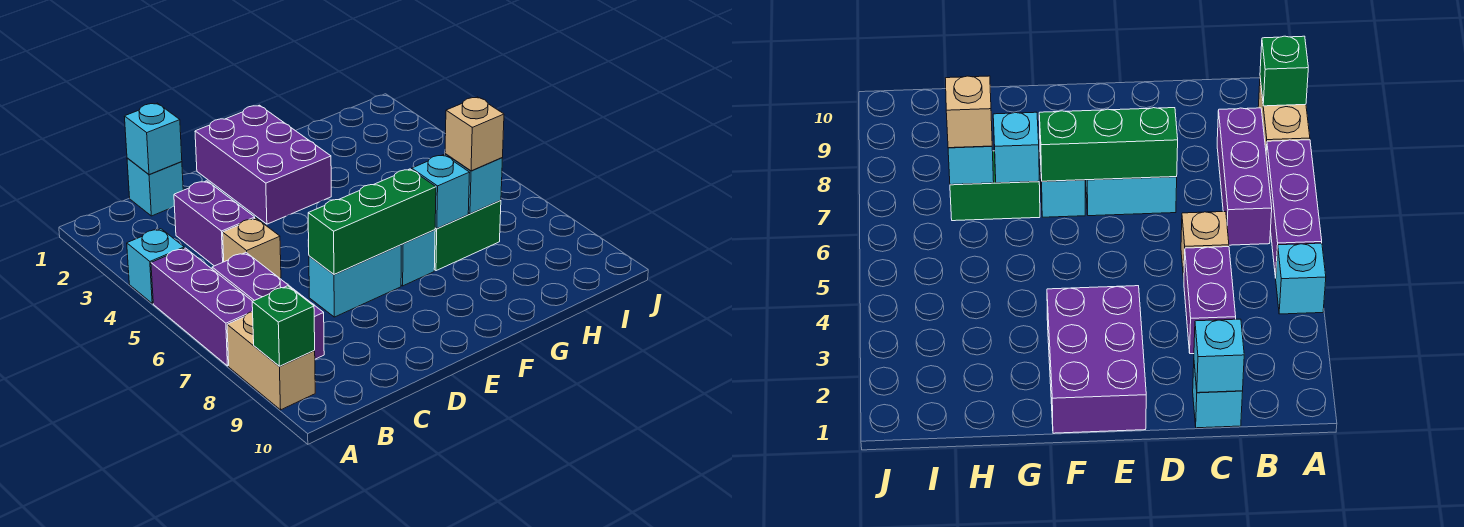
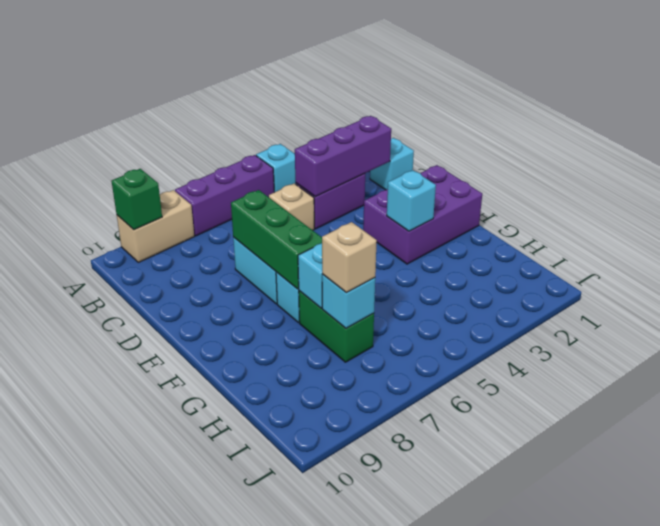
purple brick B6:B8 level 1 -> purple brick C2:C4 level 2
cyan brick C1 level 2 -> cyan brick F3 level 2

